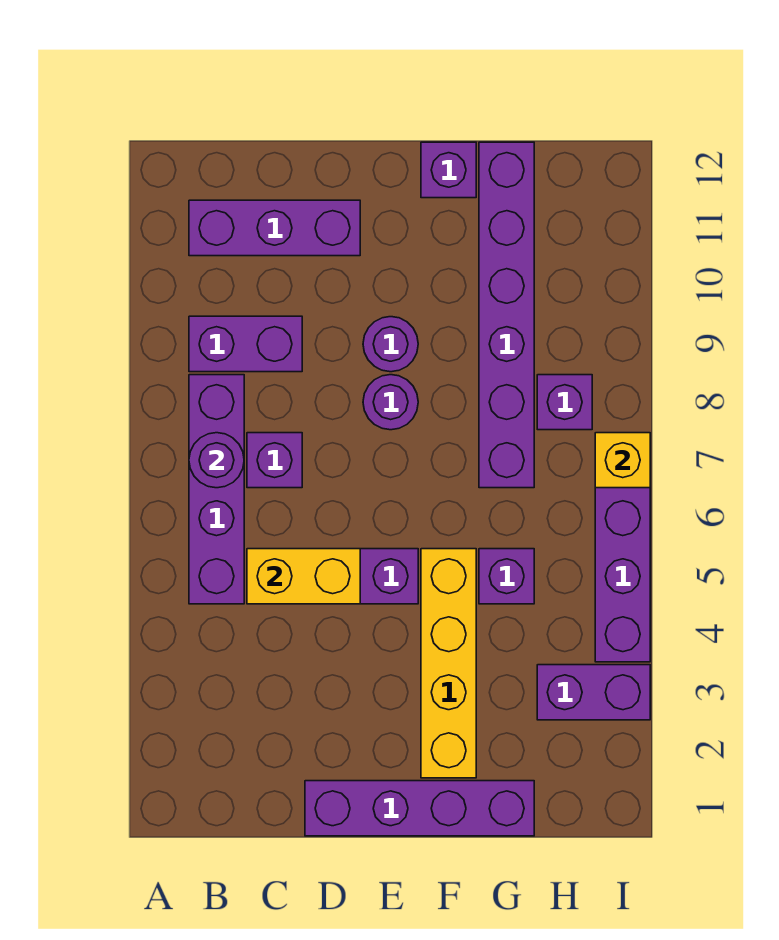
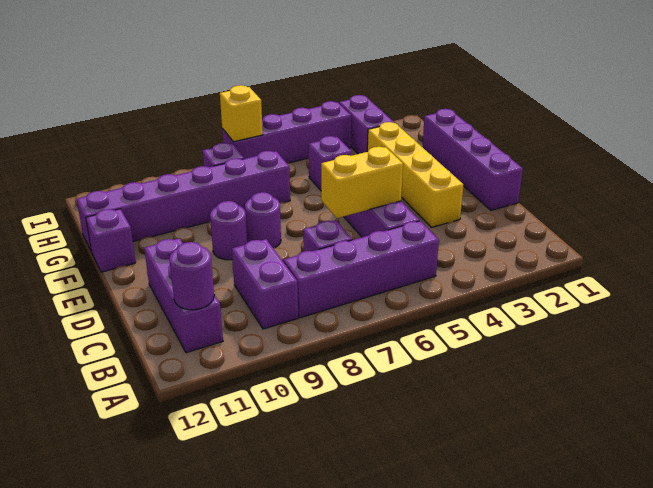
purple round brick B7 level 2 -> purple round brick B11 level 2
yellow brick C5:D5 level 2 -> yellow brick D5:D6 level 2
yellow brick F2:F5 level 1 -> yellow brick D3:G3 level 1

